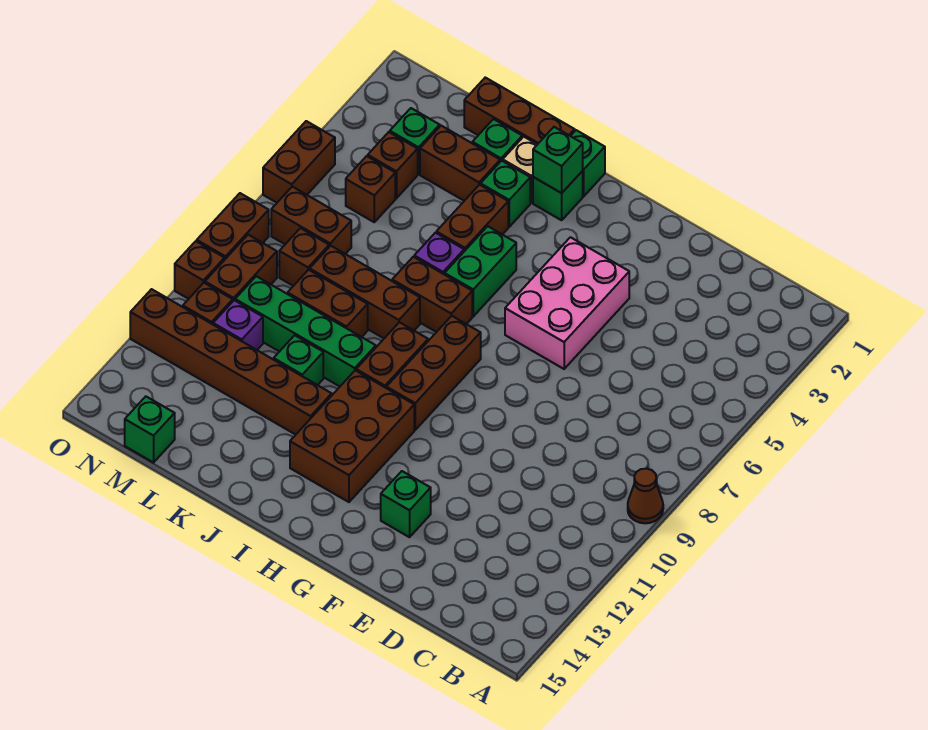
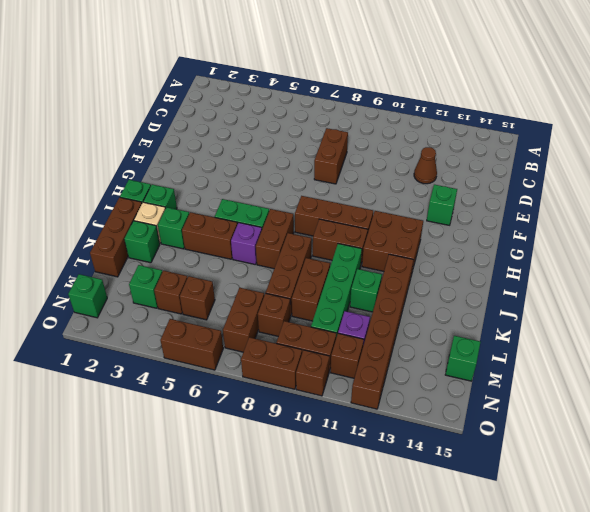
brown cone A9 level 1 -> brown cone D12 level 1
pink brick F4:G6 level 1 -> none
brown brick H11:I13 level 1 -> brown brick H11:I12 level 1
green brick I2 level 2 -> green brick N1 level 1
brown brick K3:L3 level 1 -> brown brick D8:E8 level 1

